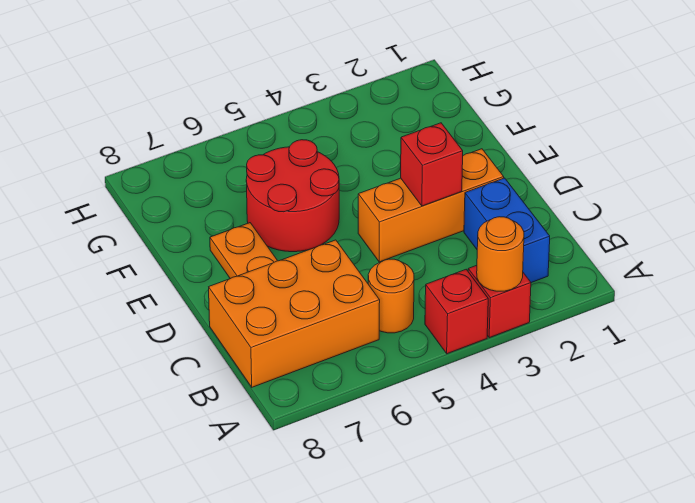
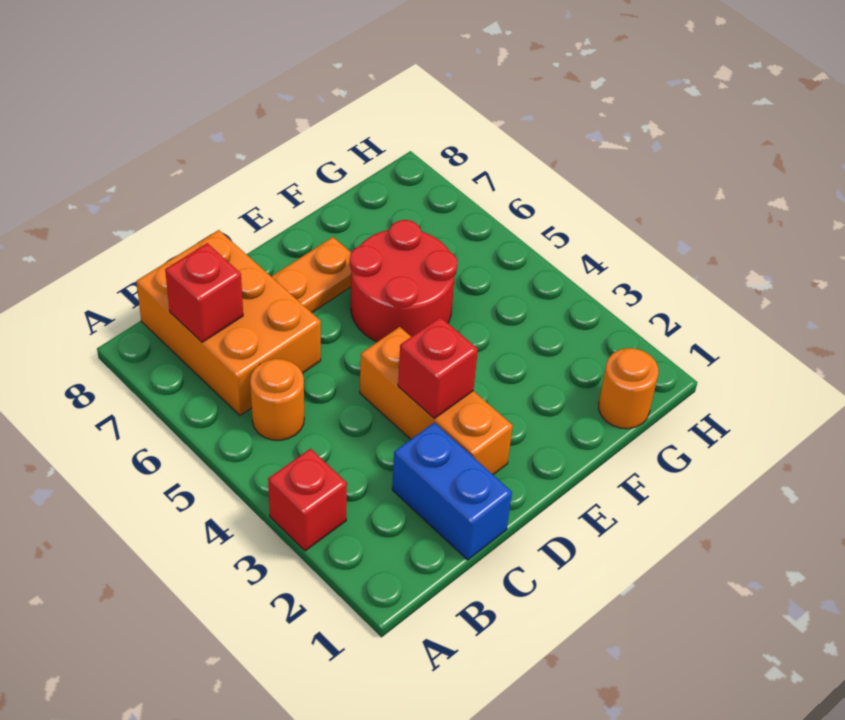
orange round brick A3 level 2 -> orange round brick G1 level 1
red brick A4 level 1 -> red brick B7 level 2
blue brick B2:C2 level 1 -> blue brick C1:C2 level 1

